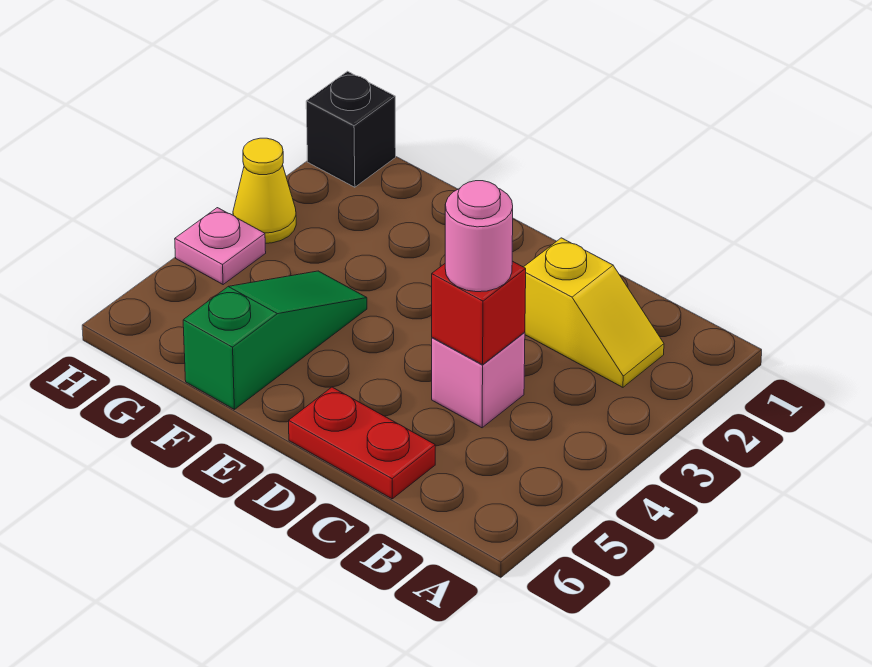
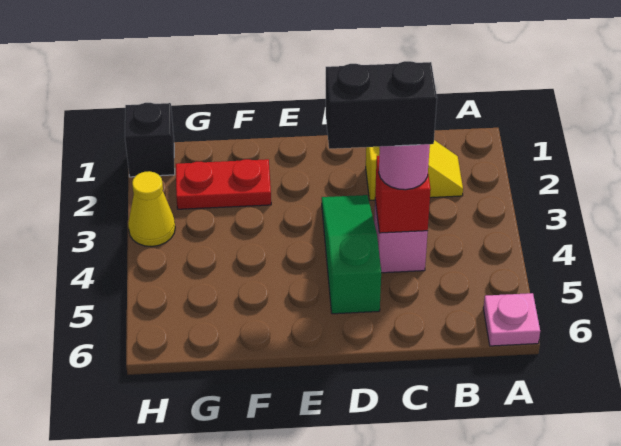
none -> black brick C4:D4 level 4
red plate C6:D6 level 1 -> red plate F2:G2 level 1
green slope F4:F6 level 1 top 6 -> green slope D3:D5 level 1 top 5
pink plate H4 level 1 -> pink plate A6 level 1

